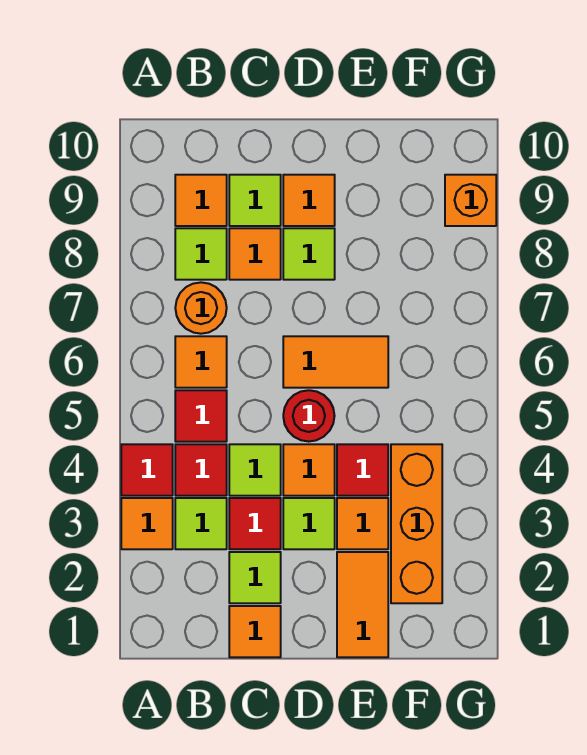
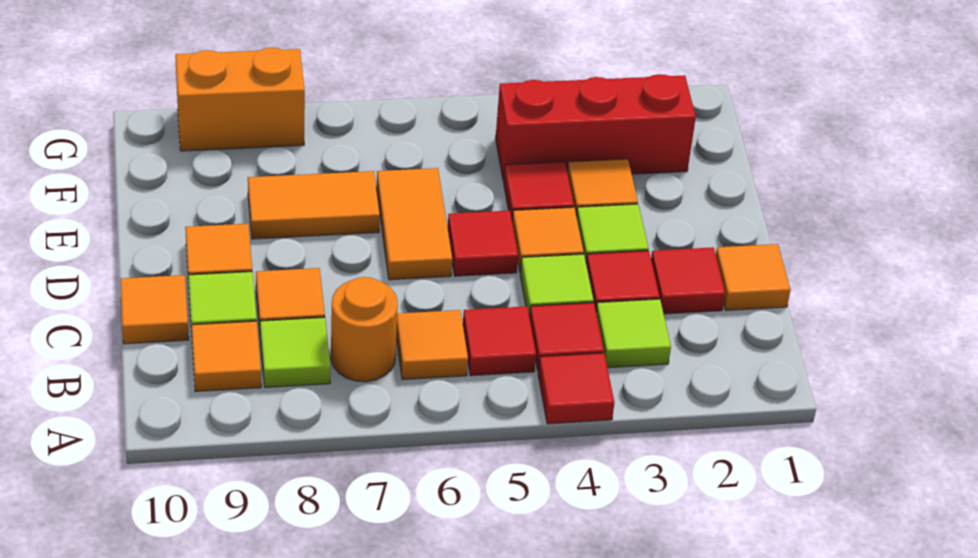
orange tile A3 level 1 -> orange tile C10 level 1
lime tile C2 level 1 -> red tile C2 level 1
red round brick D5 level 1 -> red tile D5 level 1
lime tile D8 level 1 -> none
orange tile E1:E2 level 1 -> orange tile E7:E8 level 1
orange brick F2:F4 level 1 -> red brick F2:F4 level 1
orange brick G9 level 1 -> orange brick G8:G9 level 1

